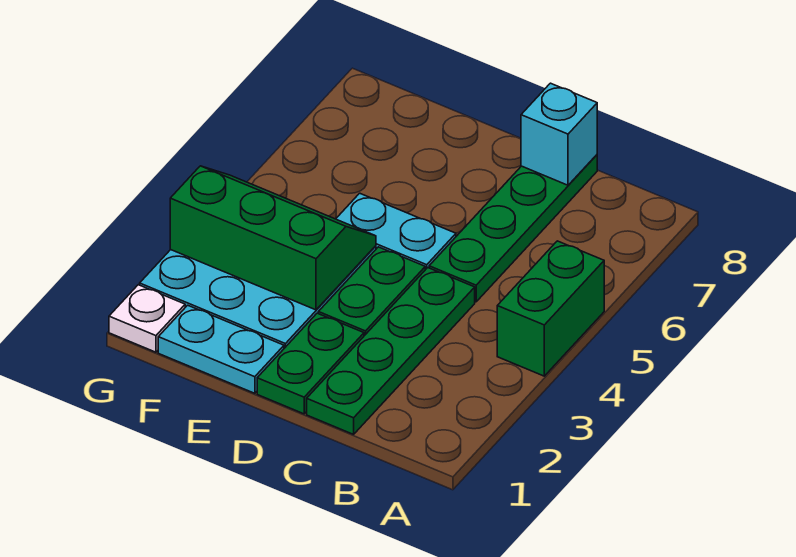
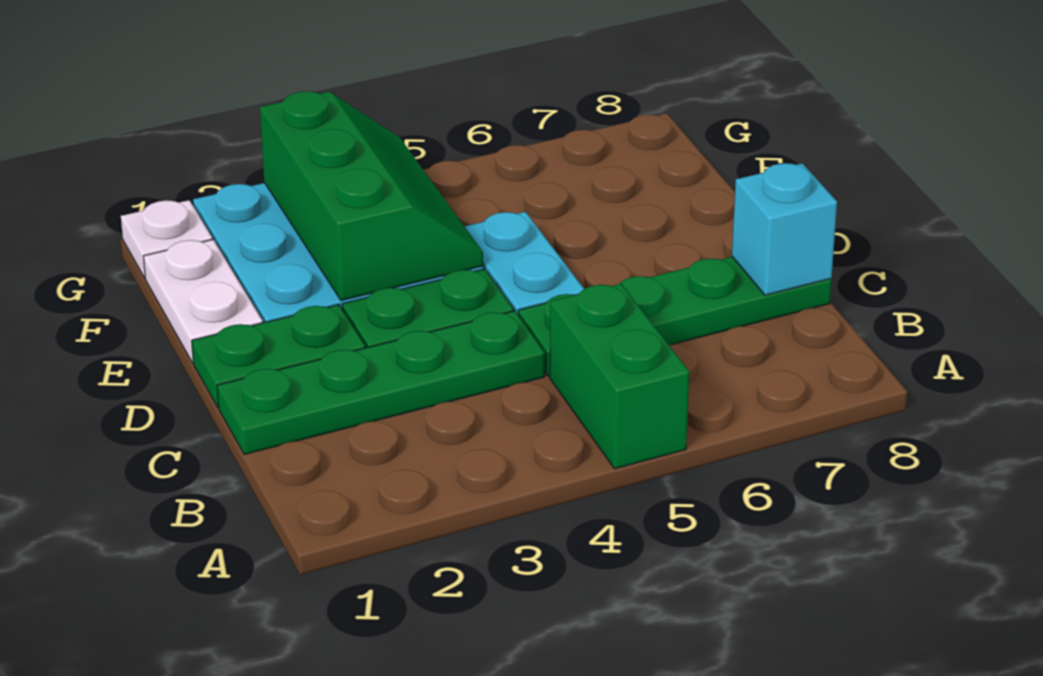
green brick A4:A5 level 1 -> green brick A5:B5 level 1
cyan plate E1:F1 level 1 -> white plate E1:F1 level 1

